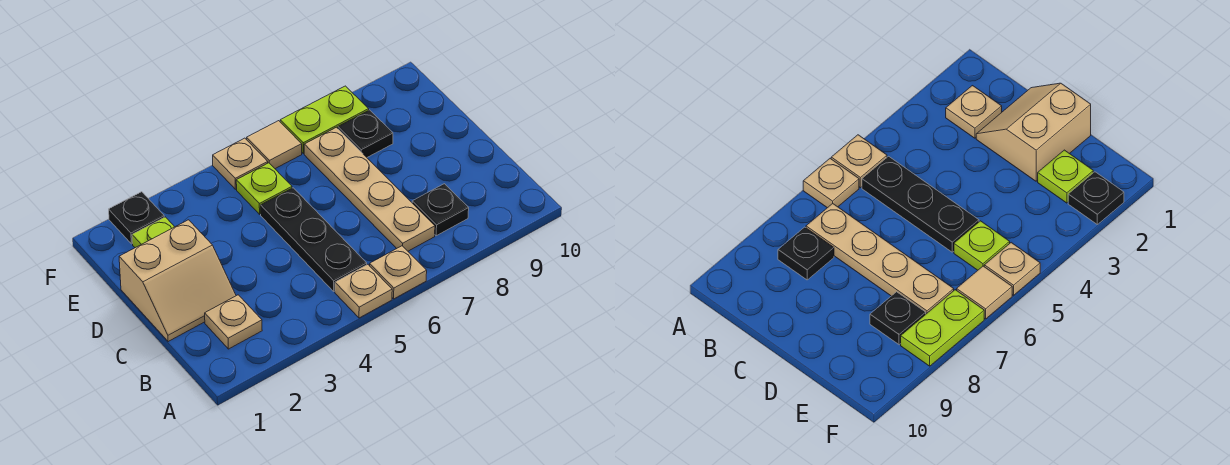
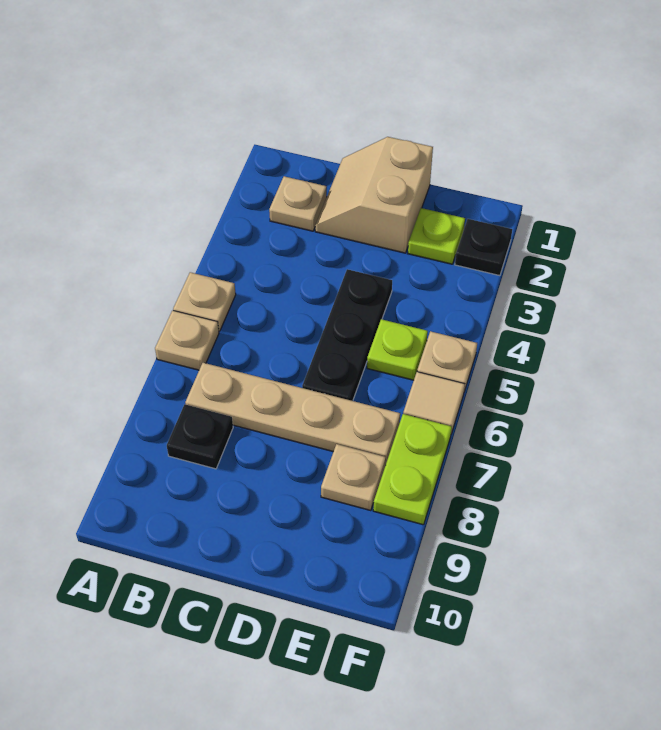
black plate B5:D5 level 1 -> black plate D4:D6 level 1
black plate E8 level 1 -> tan plate E8 level 1

